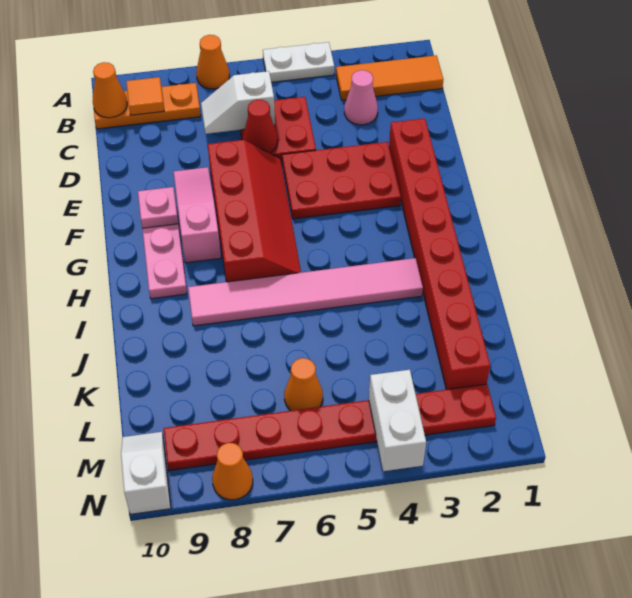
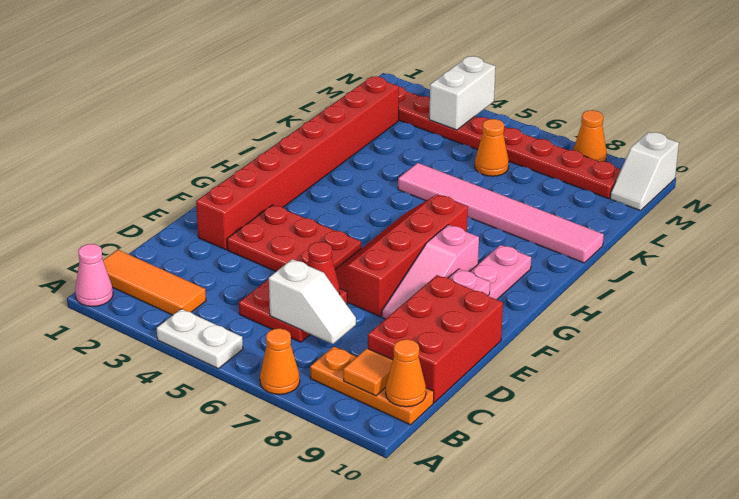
pink cone C3 level 1 -> pink cone A1 level 1
none -> red brick C9:E10 level 1
pink tile I3:I8 level 1 -> pink tile J5:J10 level 1

